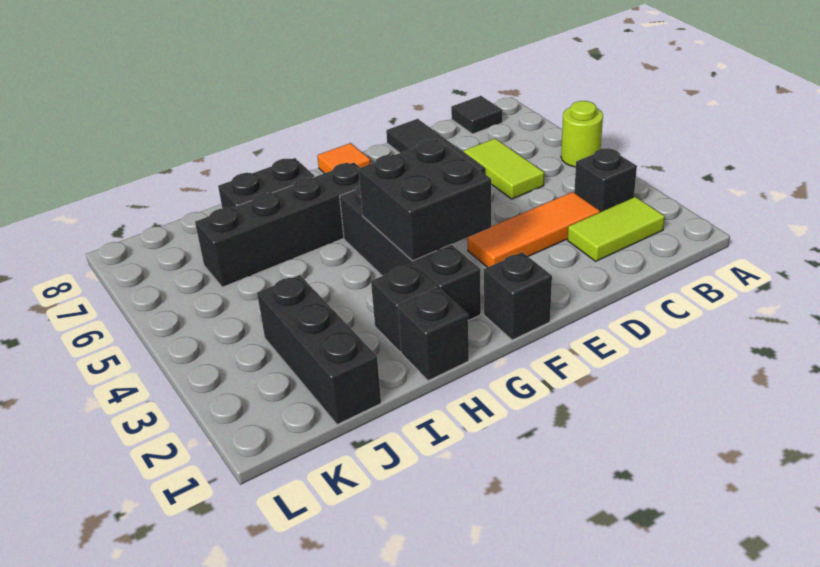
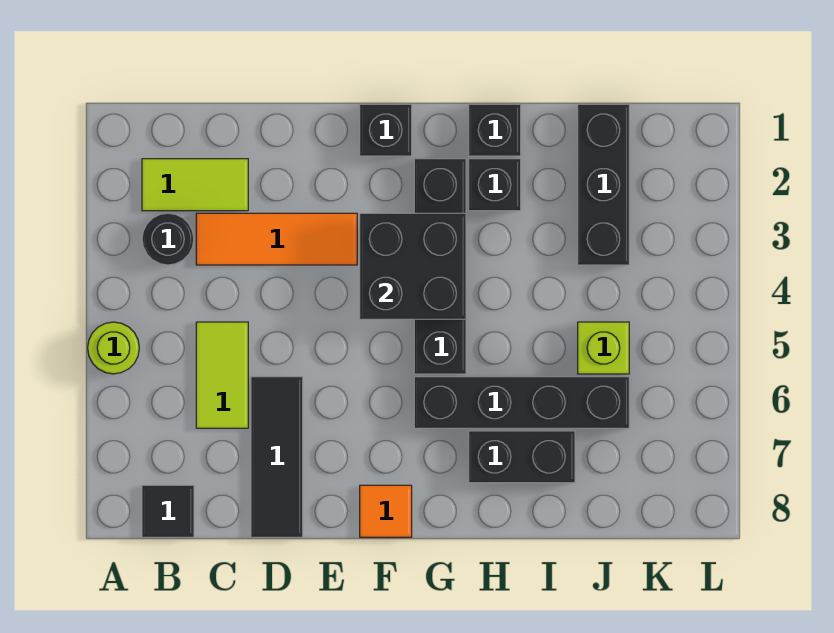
black brick B3 level 1 -> black round brick B3 level 1
none -> lime brick J5 level 1

